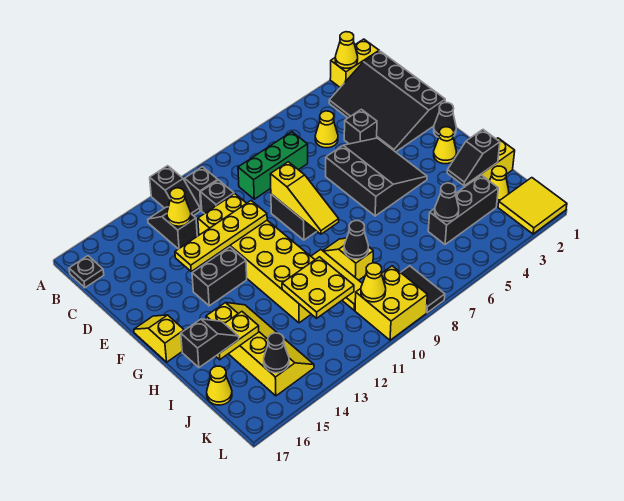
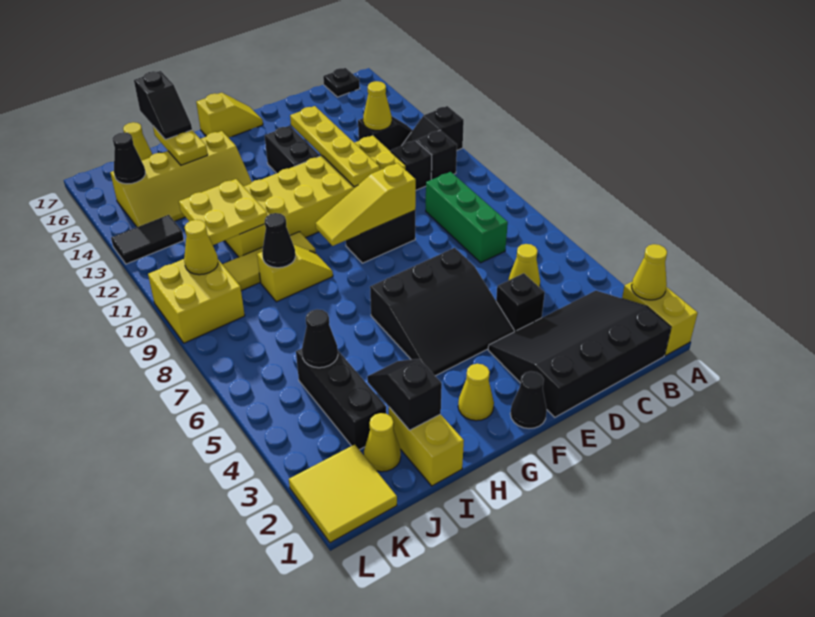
black tile K8:L8 level 1 -> black tile K13:L13 level 1

